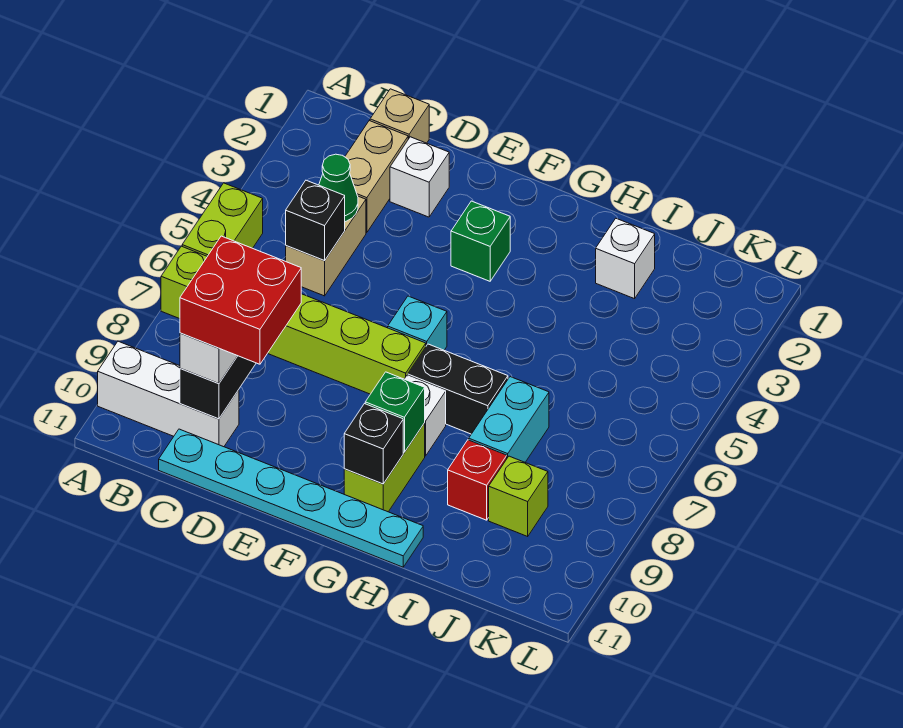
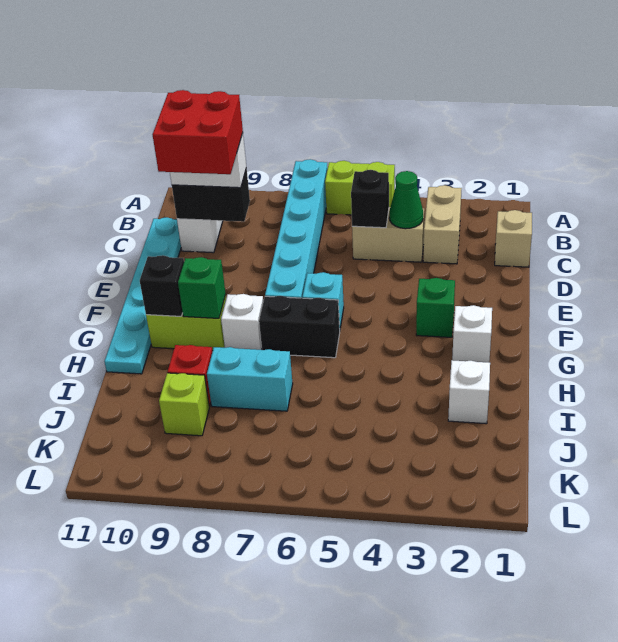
lime brick A7:F7 level 1 -> cyan brick A7:F7 level 1
tan brick C2:C3 level 1 -> tan brick B3:C3 level 1
white brick D2 level 1 -> white brick G2 level 1
black brick G7:H7 level 1 -> black brick G6:G7 level 1

